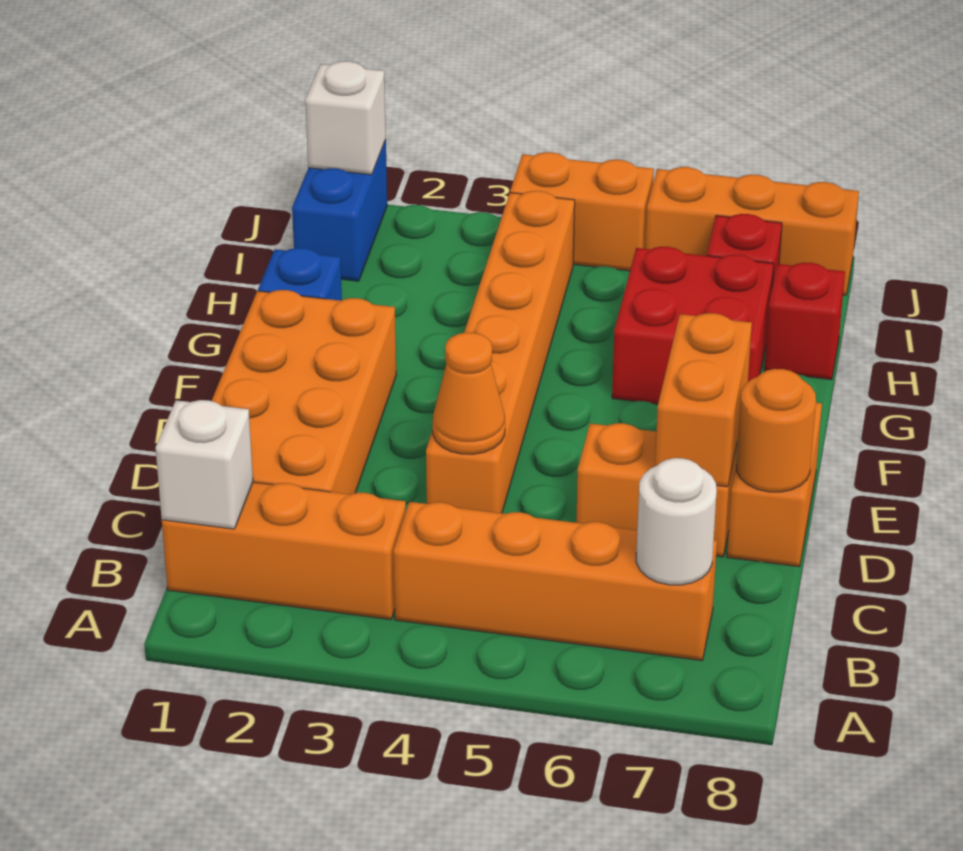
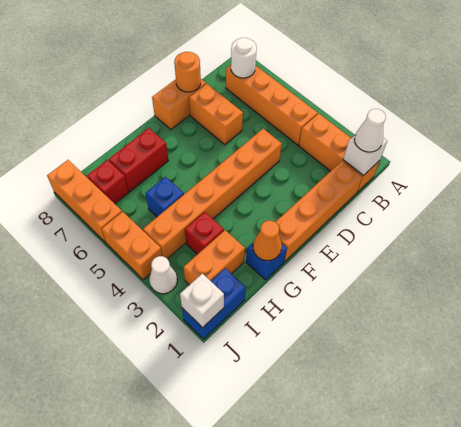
none -> white cone B1 level 3
orange brick C1:F2 level 1 -> orange brick C1:F1 level 1
orange cone D4 level 2 -> orange cone G1 level 2
orange brick D7:E7 level 2 -> orange brick H2:I2 level 1
red brick G6:H7 level 1 -> red brick G7:H7 level 1
none -> blue brick H5 level 1
red brick H8 level 1 -> red brick H3 level 1
none -> white cone J3 level 1

